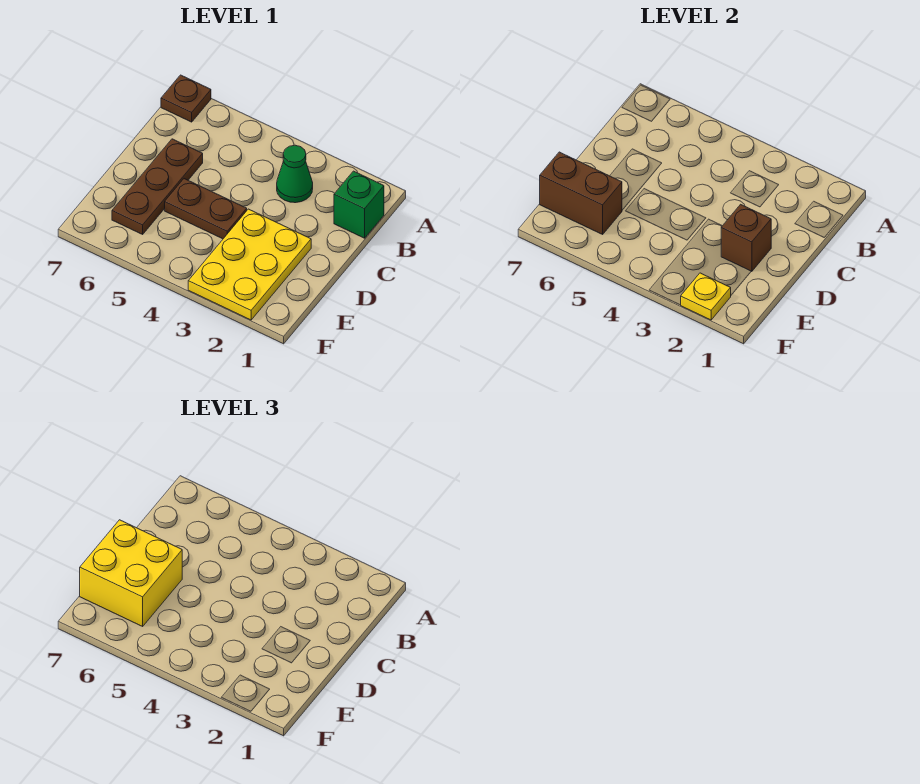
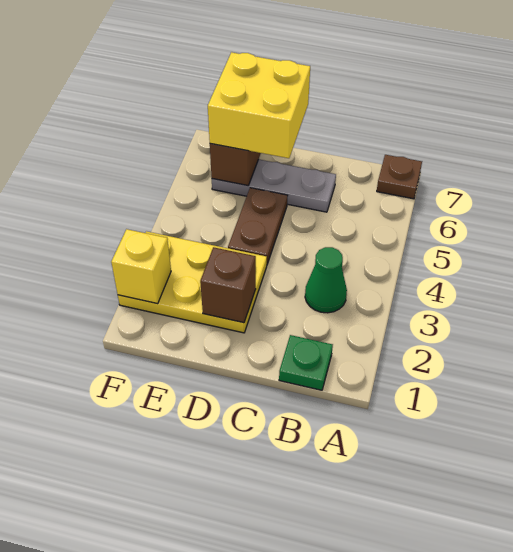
green brick B1 level 1 -> green plate B1 level 1
brown plate C6:E6 level 1 -> grey plate C6:E6 level 1
yellow plate F2 level 2 -> yellow brick F2 level 2

